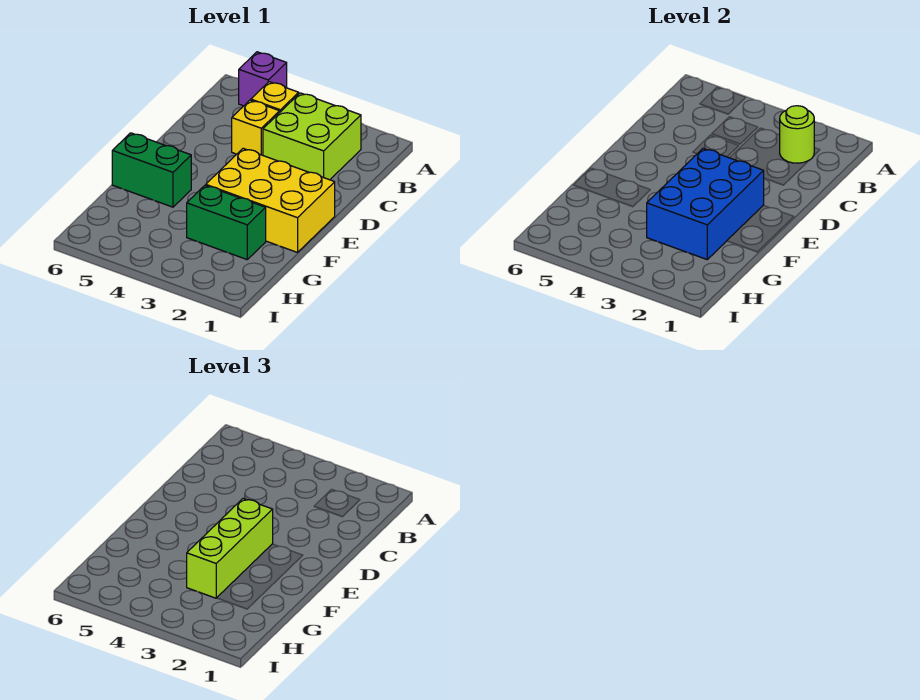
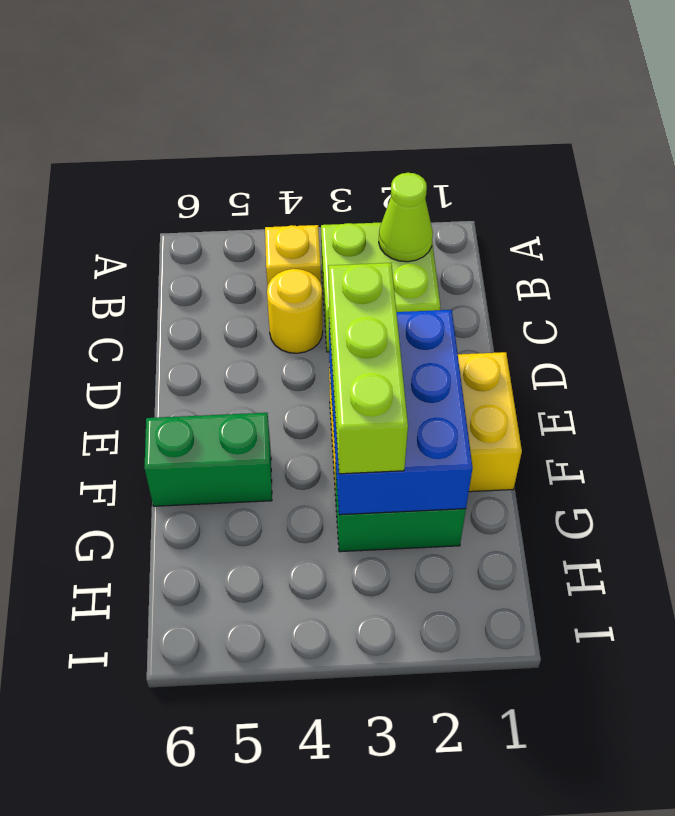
purple brick A5 level 1 -> none
lime round brick B2 level 2 -> lime cone B2 level 2
yellow brick C4 level 1 -> yellow round brick C4 level 1

